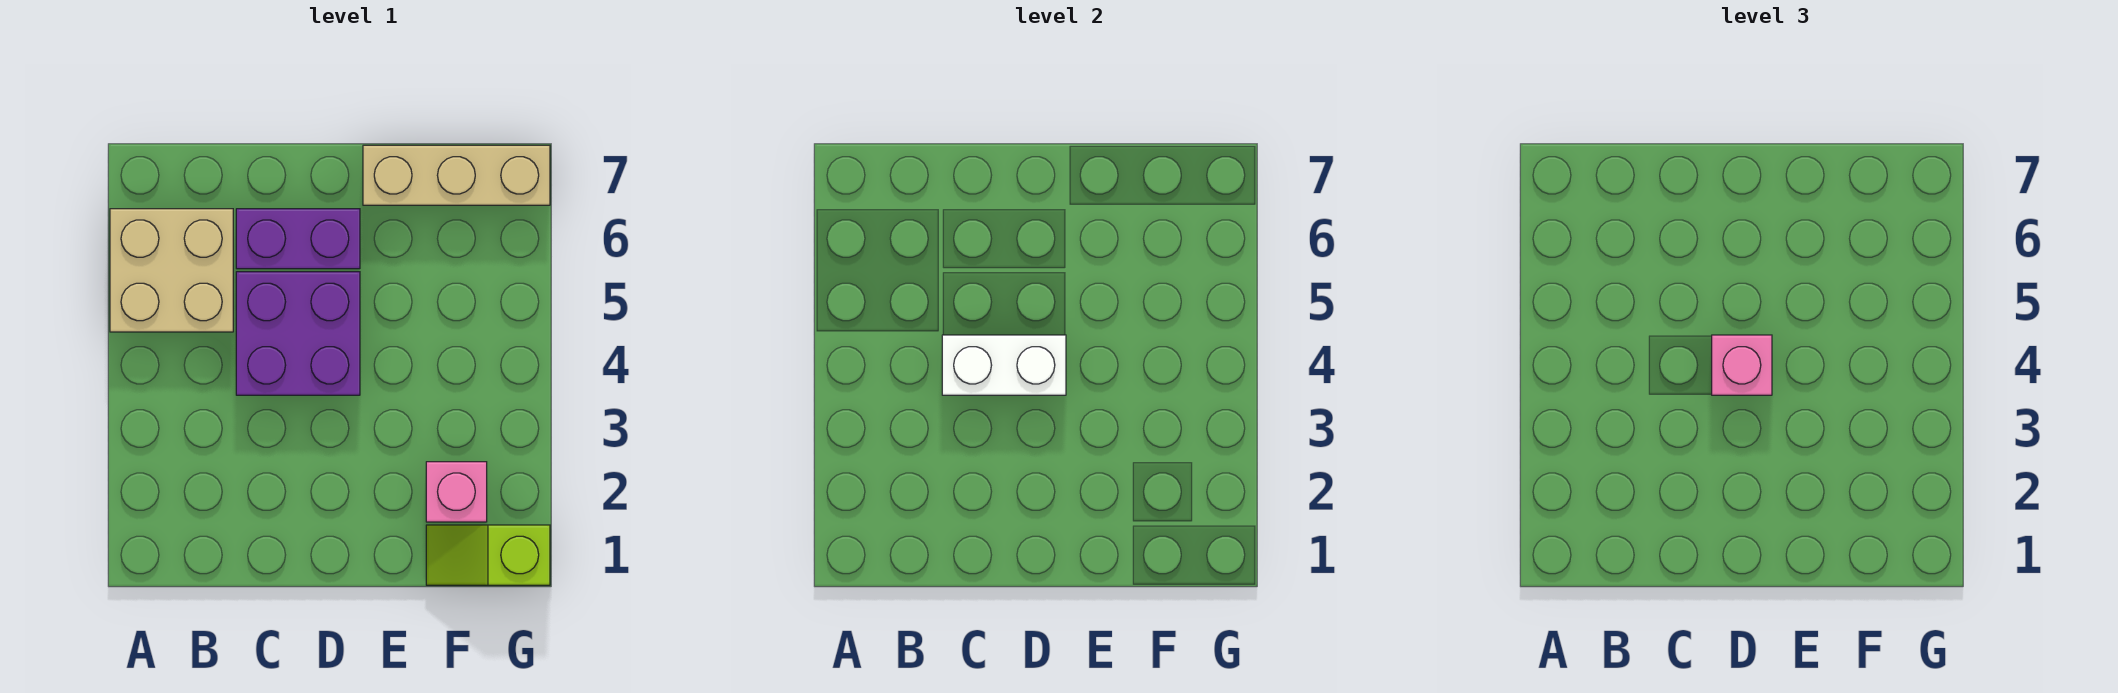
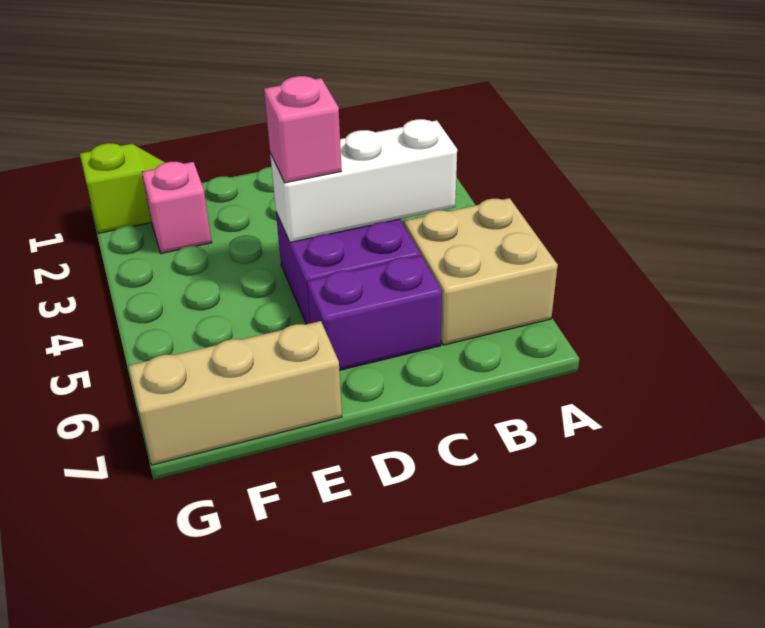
white brick C4:D4 level 2 -> white brick B4:D4 level 2

